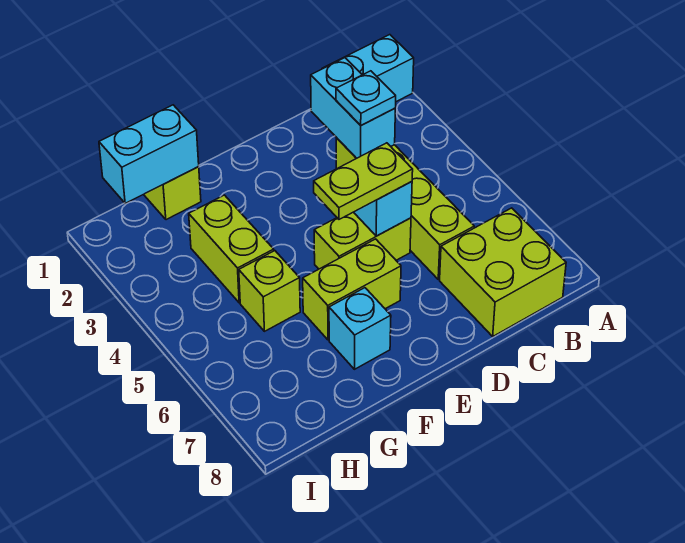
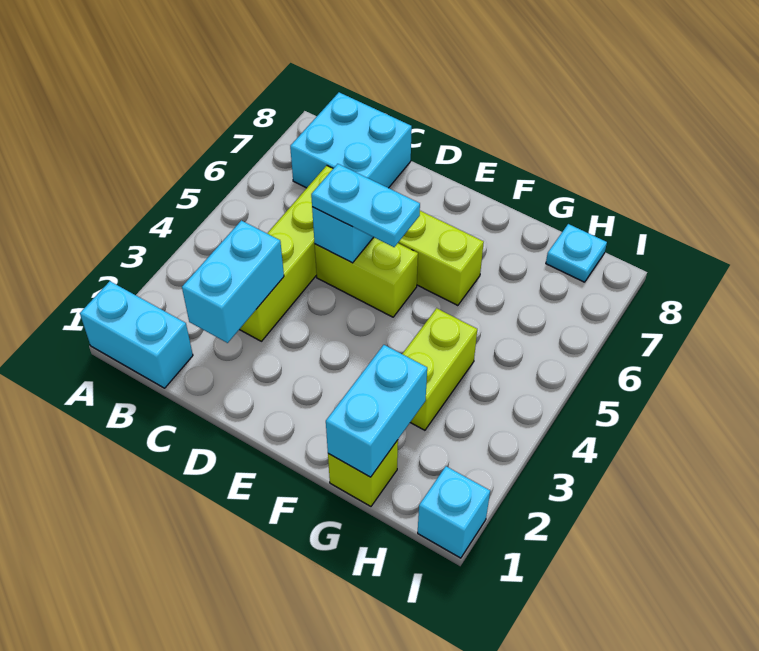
lime brick B7:C8 level 1 -> cyan brick B7:C8 level 1
cyan plate C3 level 3 -> cyan plate H8 level 1
lime plate D5:E5 level 3 -> cyan plate D5:E5 level 3
cyan brick F7 level 1 -> cyan brick I1 level 1
cyan brick G1:H1 level 2 -> cyan brick G1:G2 level 2
lime brick G5 level 1 -> none

